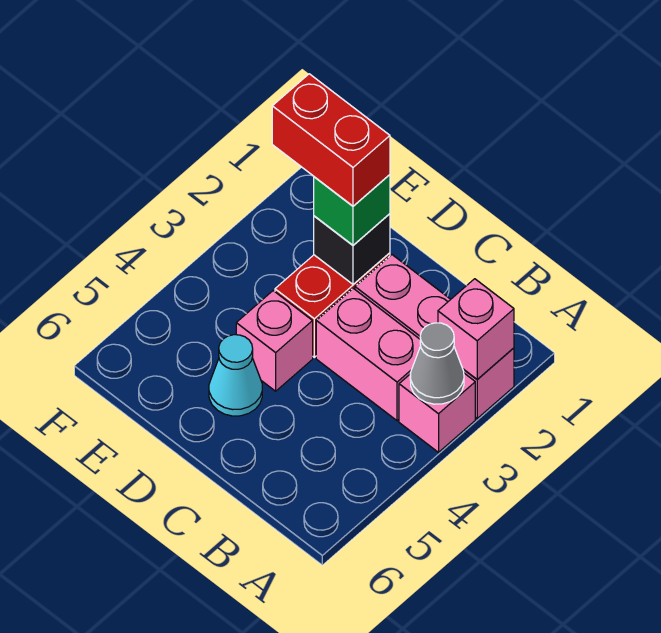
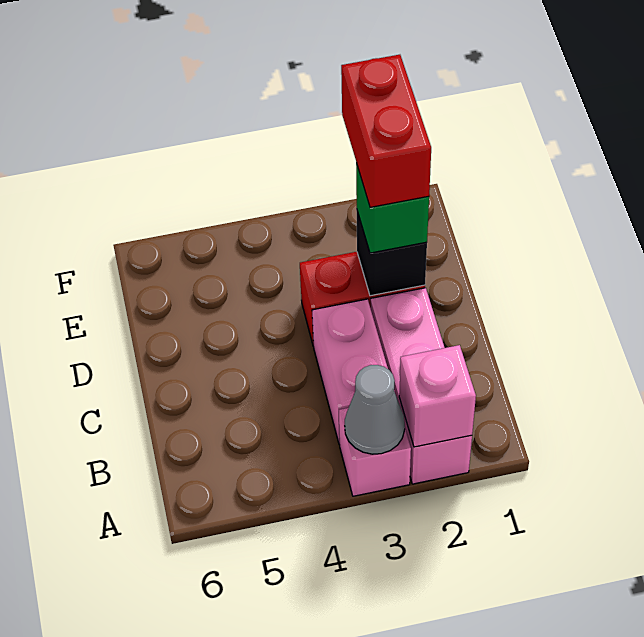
pink brick D4 level 1 -> none
cyan cone D5 level 1 -> none

